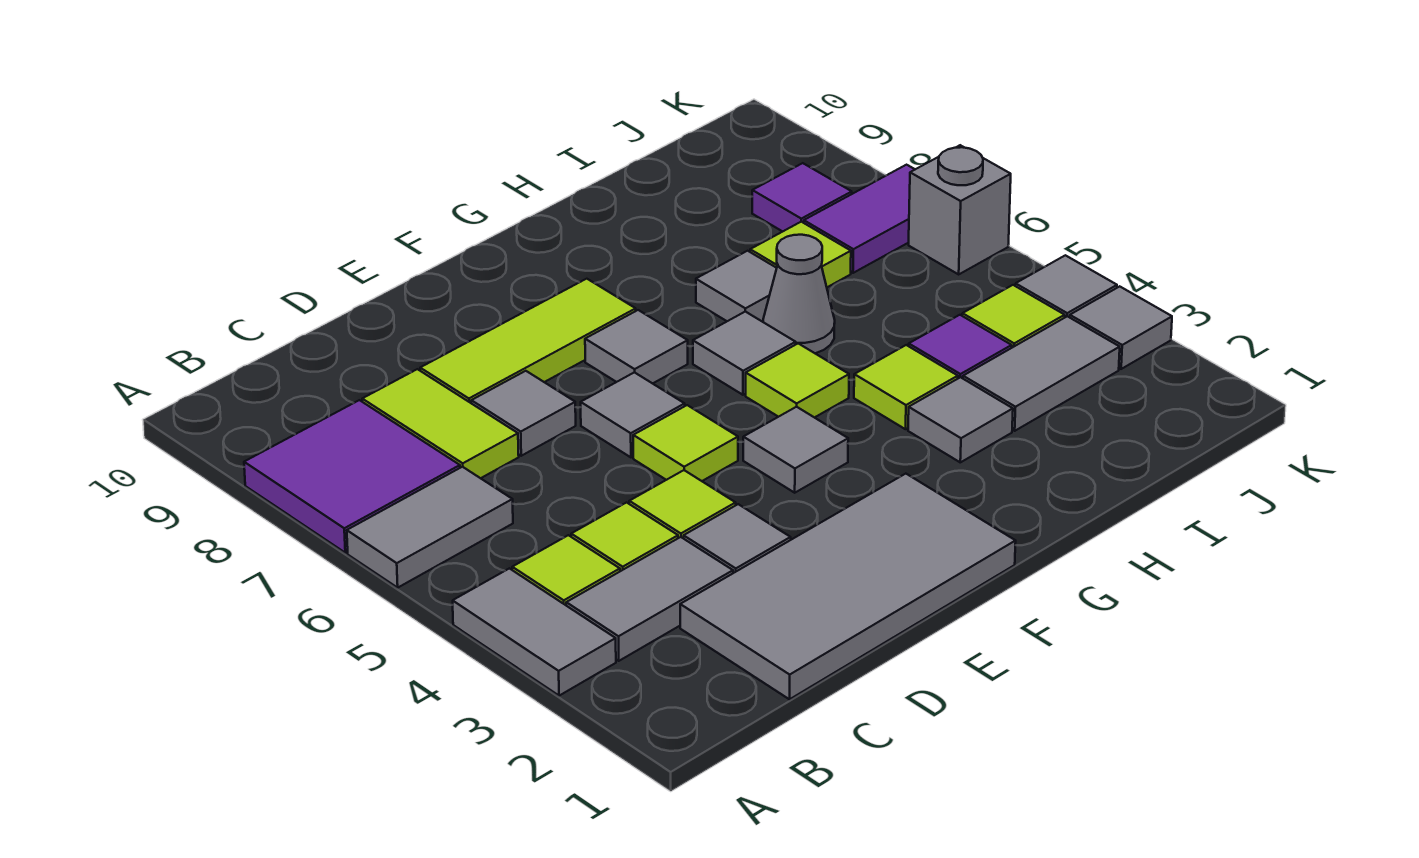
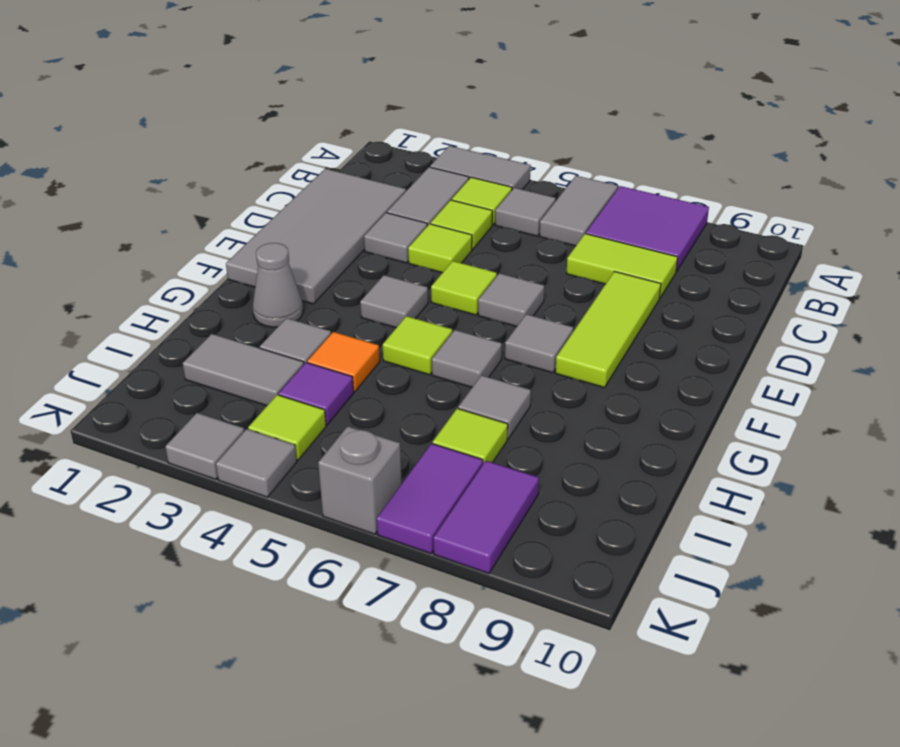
grey tile D7 level 1 -> grey tile B5 level 1
lime tile H4 level 1 -> orange tile H4 level 1
grey cone H6 level 1 -> grey cone G2 level 1
grey tile I3:J3 level 1 -> grey tile I2:I3 level 1
purple tile J8 level 1 -> purple tile J8:K8 level 1

